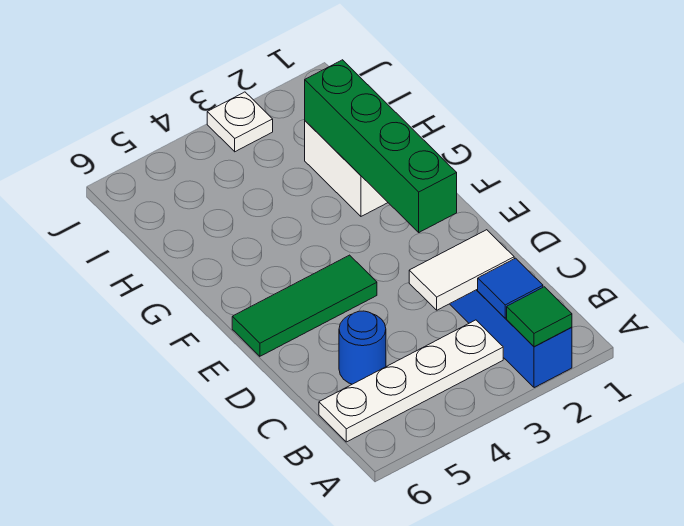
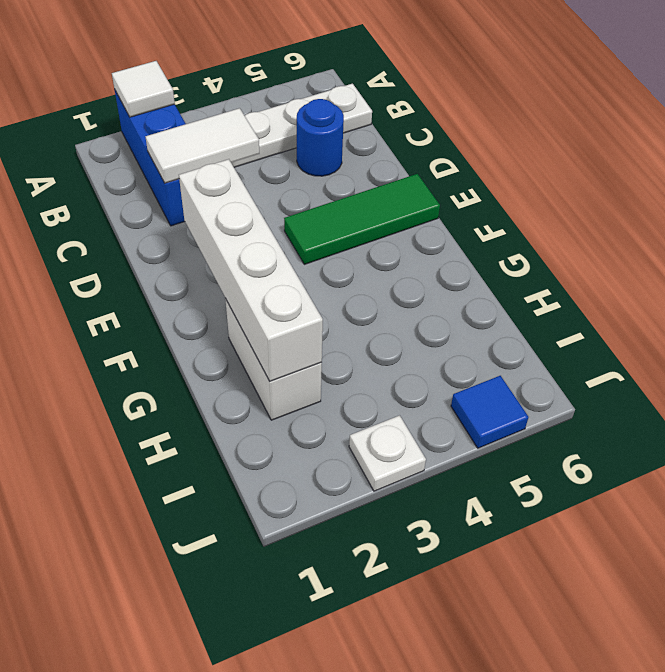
green tile A2 level 2 -> white tile A2 level 2
blue tile B2 level 2 -> blue tile J5 level 1
green brick E2:H2 level 2 -> white brick E2:H2 level 2

